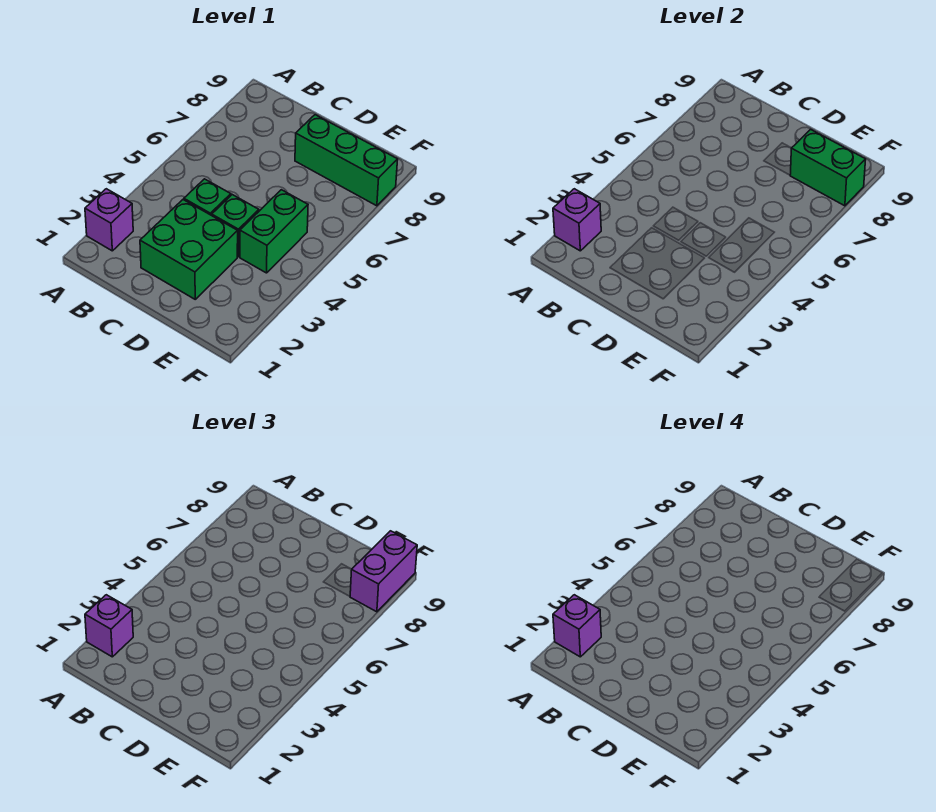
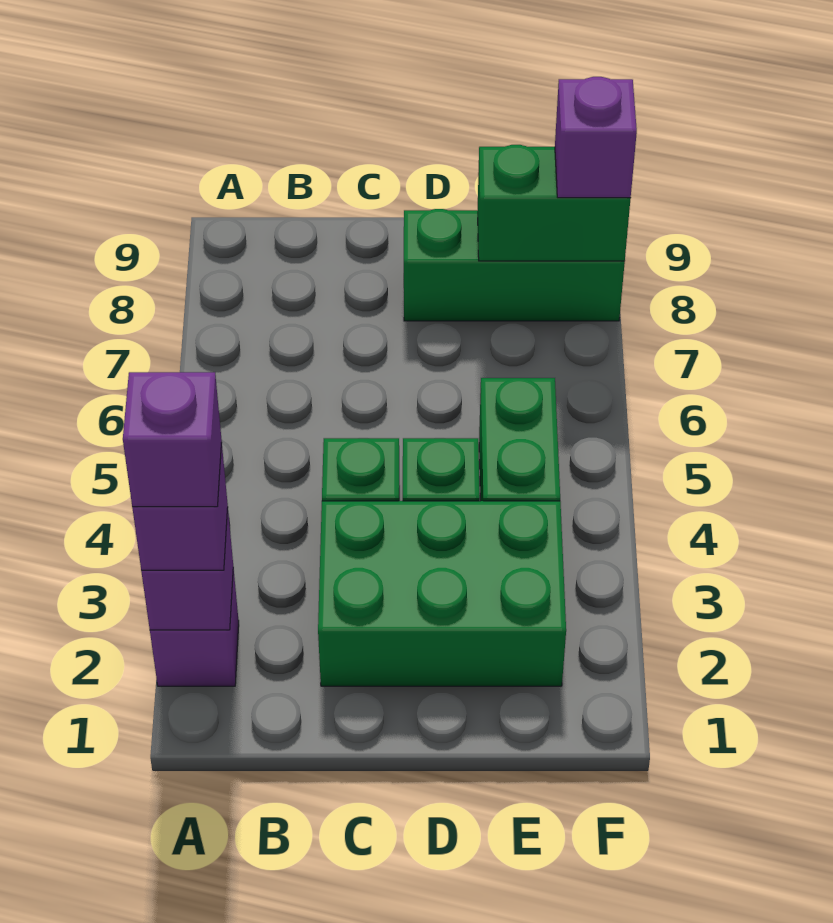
green brick C2:D3 level 1 -> green brick C2:E3 level 1
purple brick F8:F9 level 3 -> purple brick F8 level 3

